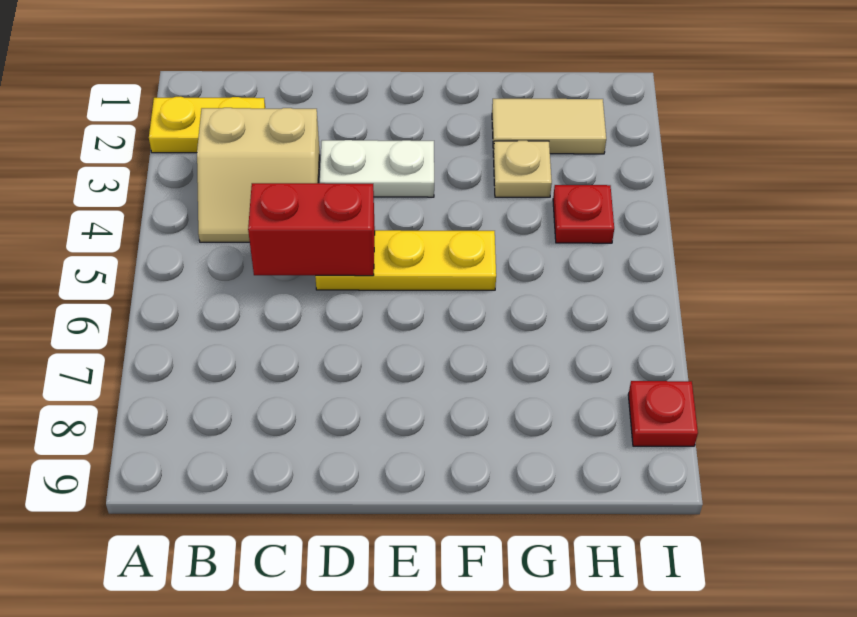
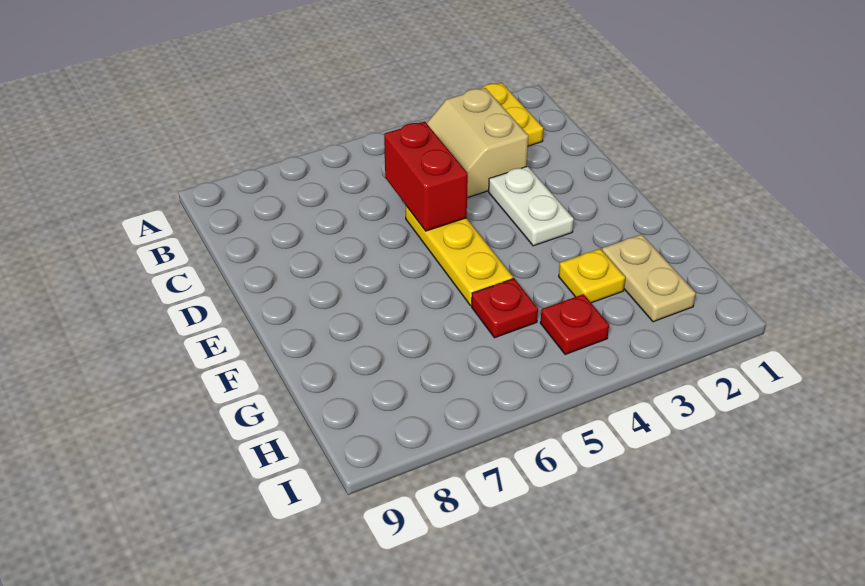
tan tile G2:H2 level 1 -> tan plate G2:H2 level 1
tan plate G3 level 1 -> yellow plate G3 level 1
red plate I8 level 1 -> red plate G5 level 1

